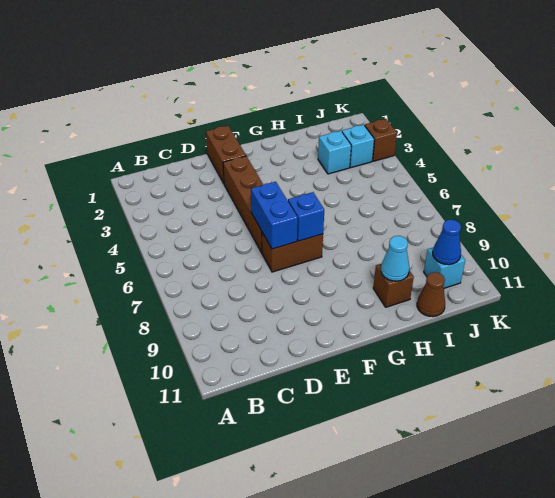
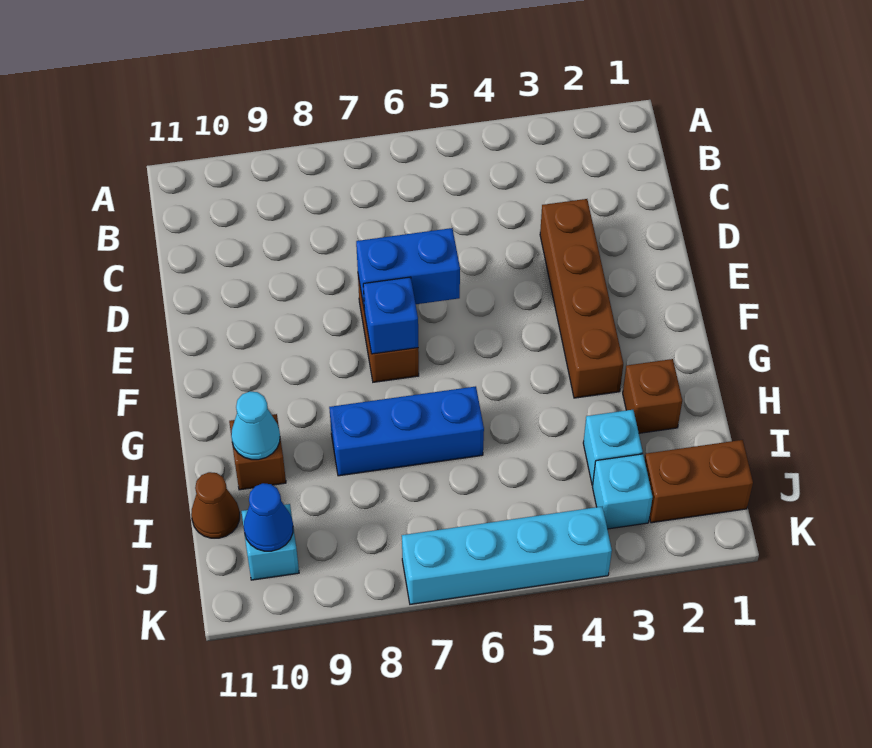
brown brick E1:E2 level 1 -> brown brick J1:J2 level 1
brown brick E3:E6 level 1 -> brown brick D3:G3 level 1
none -> blue brick H6:H8 level 1
brown brick K3 level 1 -> brown brick H2 level 1
none -> cyan brick K4:K7 level 1

